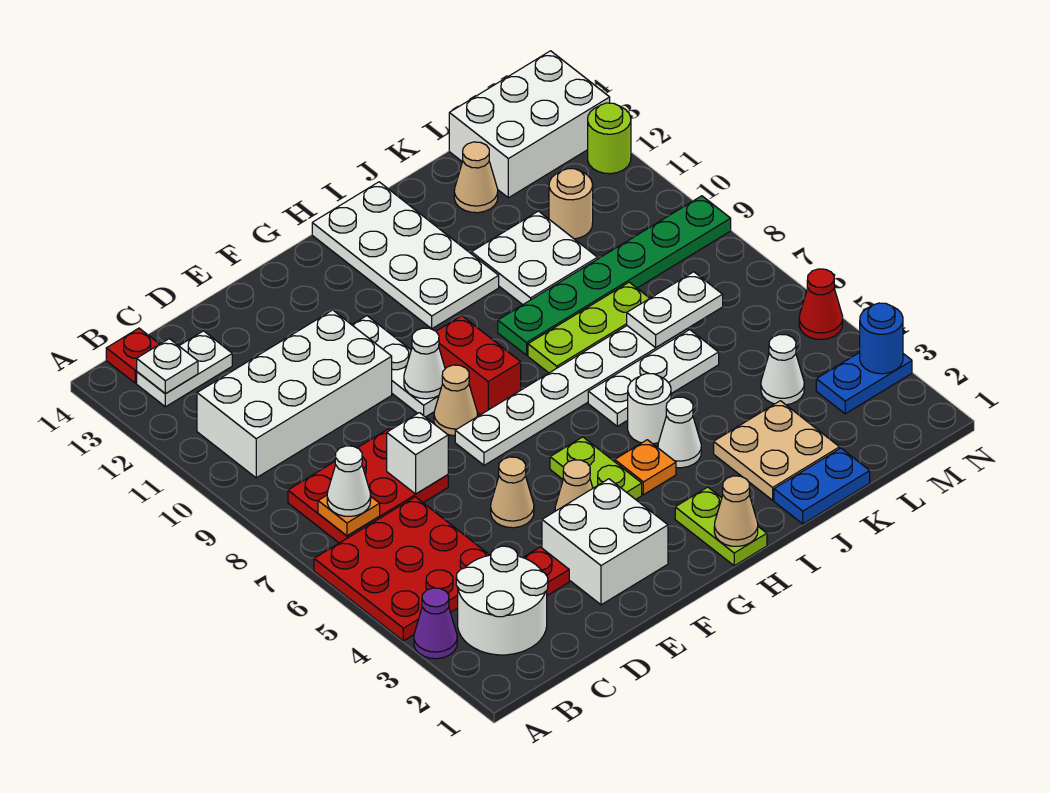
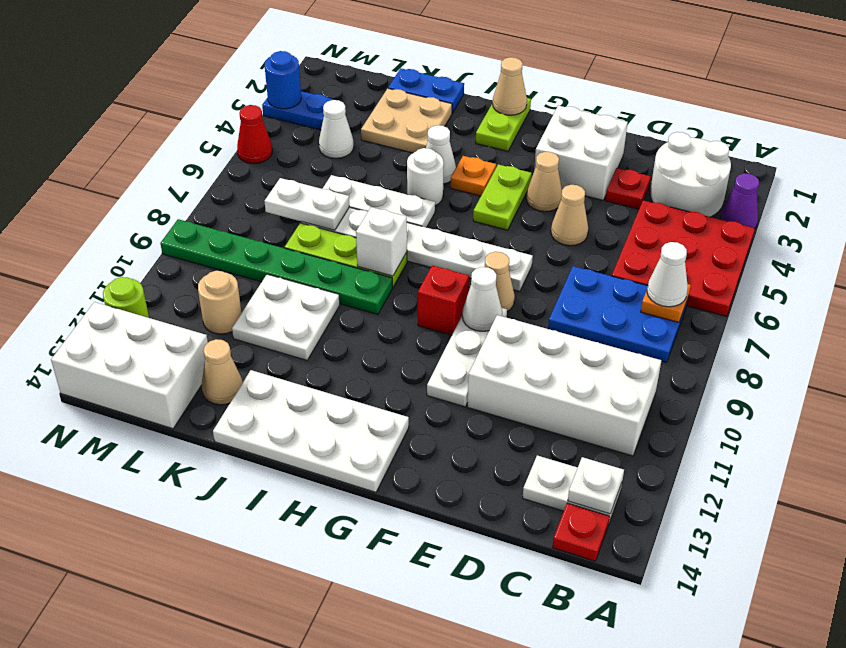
red plate B7:D8 level 1 -> blue plate B7:D8 level 1
white brick D7 level 2 -> white brick I8 level 2
red brick G8:G9 level 1 -> red brick G9 level 1
white plate H11:I14 level 1 -> white plate G13:J14 level 1

